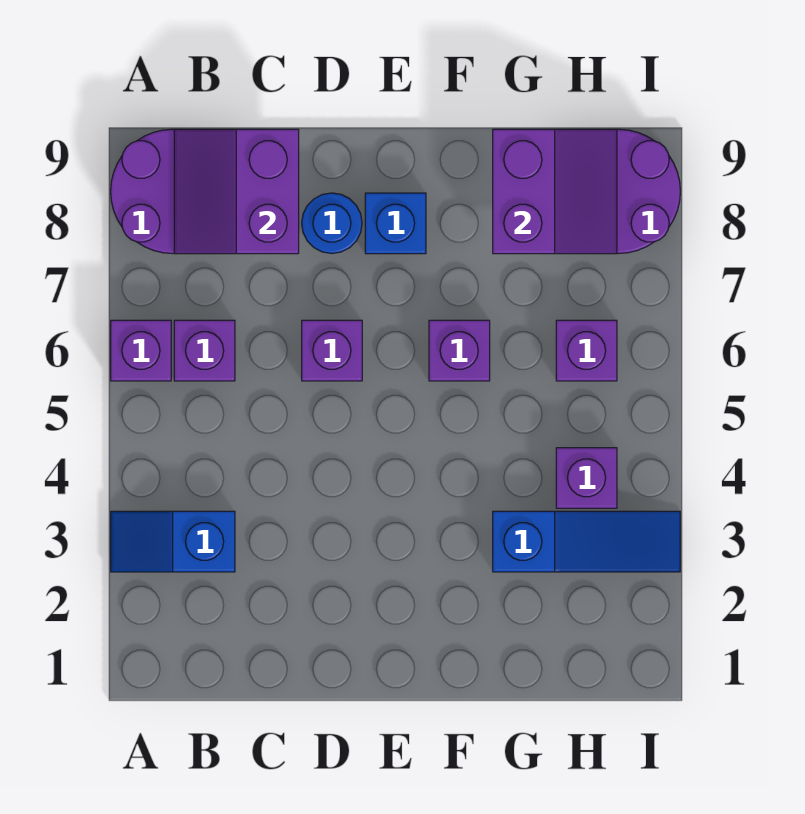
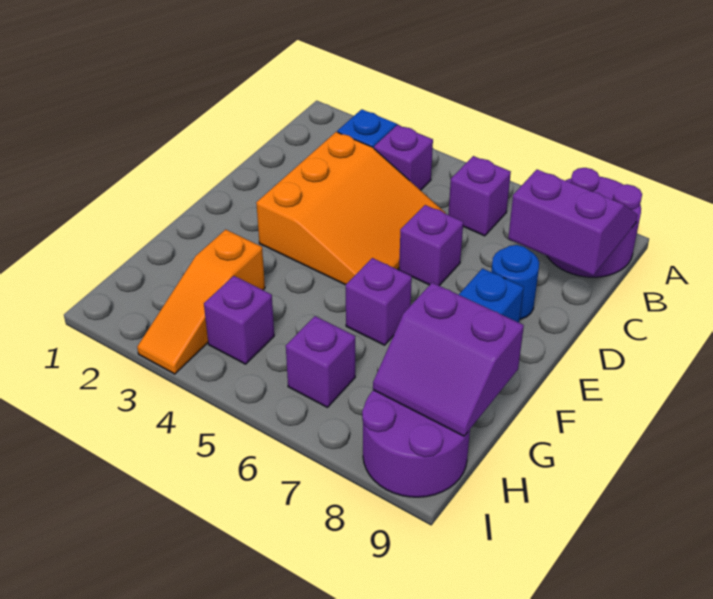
purple brick A6 level 1 -> purple brick B4 level 1
none -> orange slope C3:E5 level 1 top 3
blue slope G3:I3 level 1 top G -> orange slope G3:I3 level 1 top G

